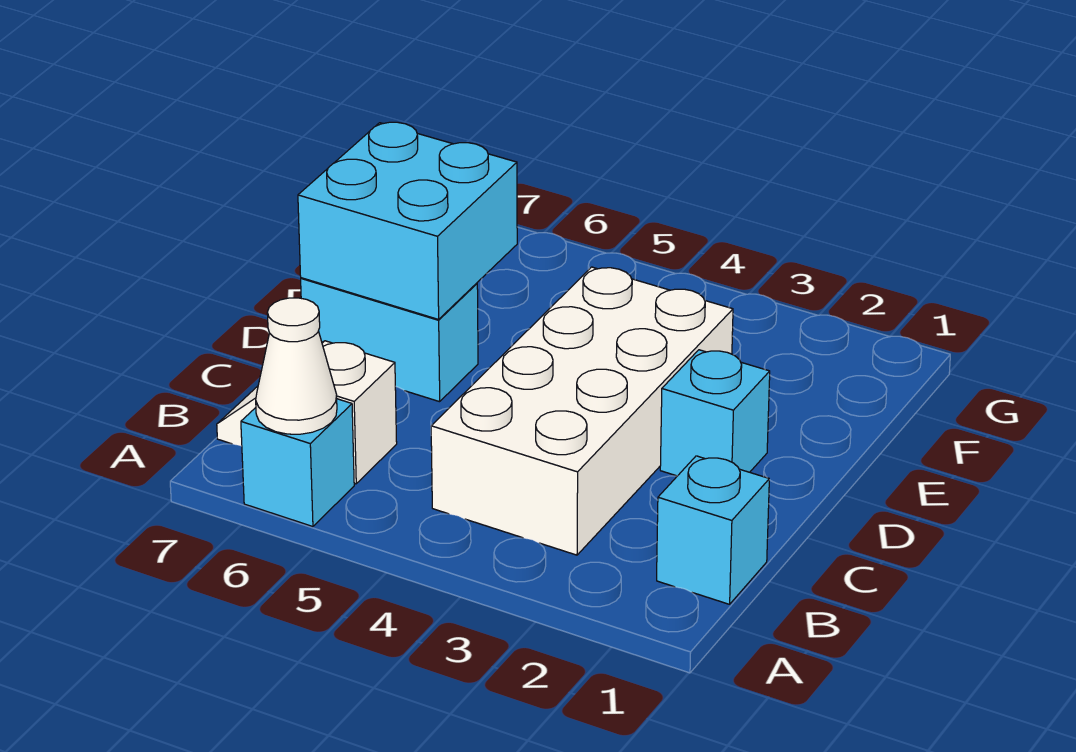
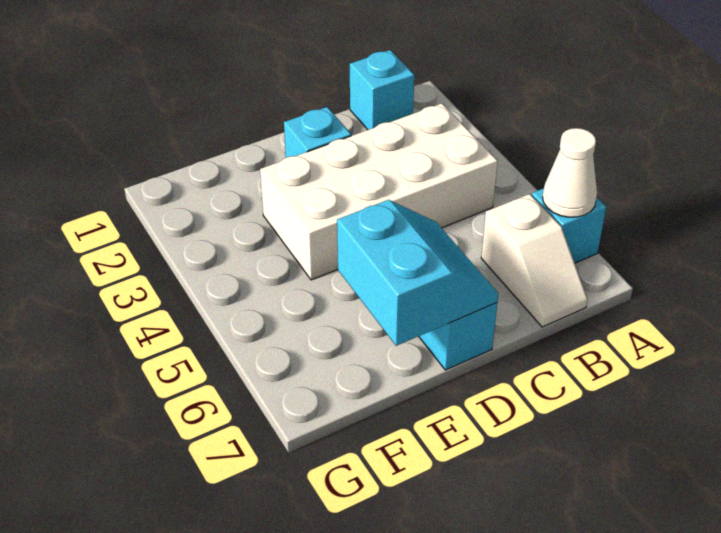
cyan brick D6:E7 level 2 -> cyan slope D6:E7 level 2 top E

